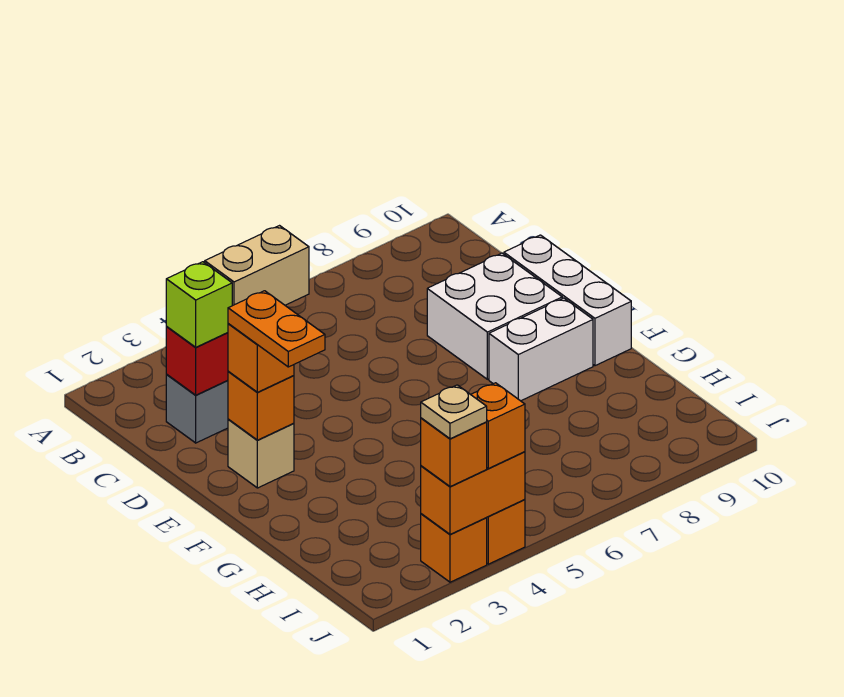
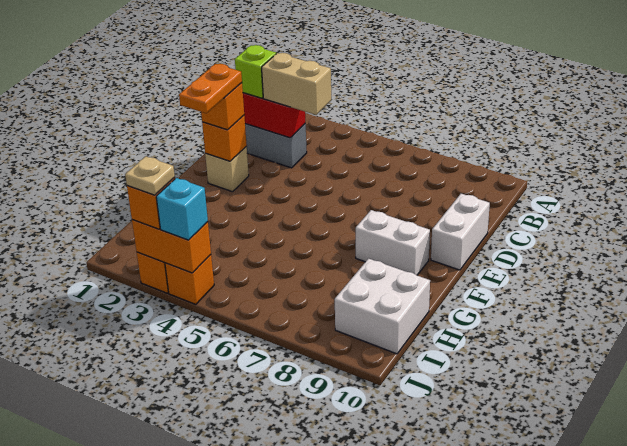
white brick D8:E9 level 1 -> white brick H9:I10 level 1
white brick D10:F10 level 1 -> white brick D10:E10 level 1
orange brick J4 level 3 -> cyan brick J4 level 3

